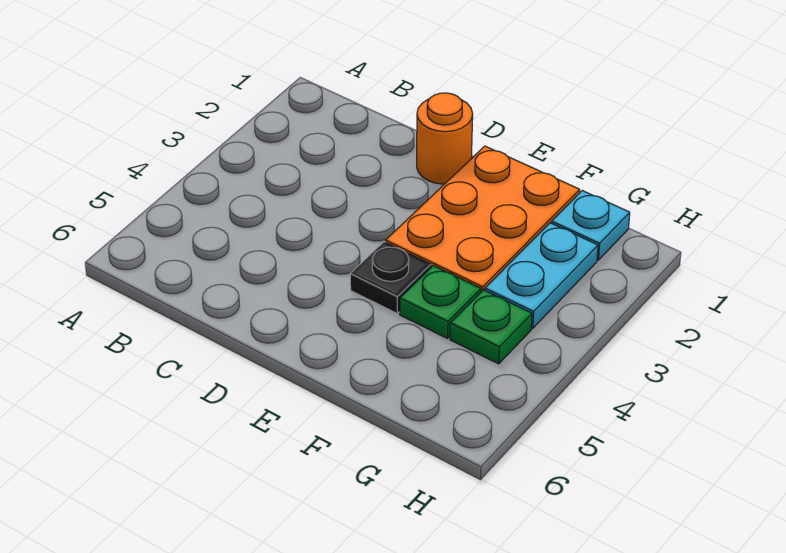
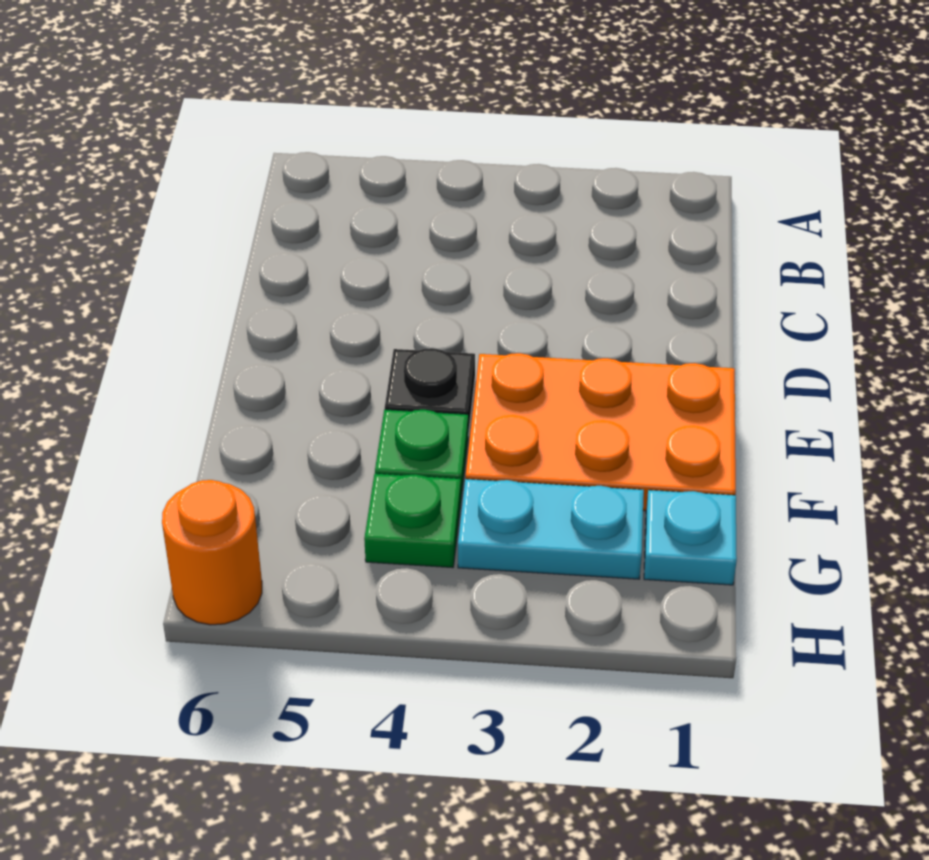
orange round brick D1 level 1 -> orange round brick H6 level 1

